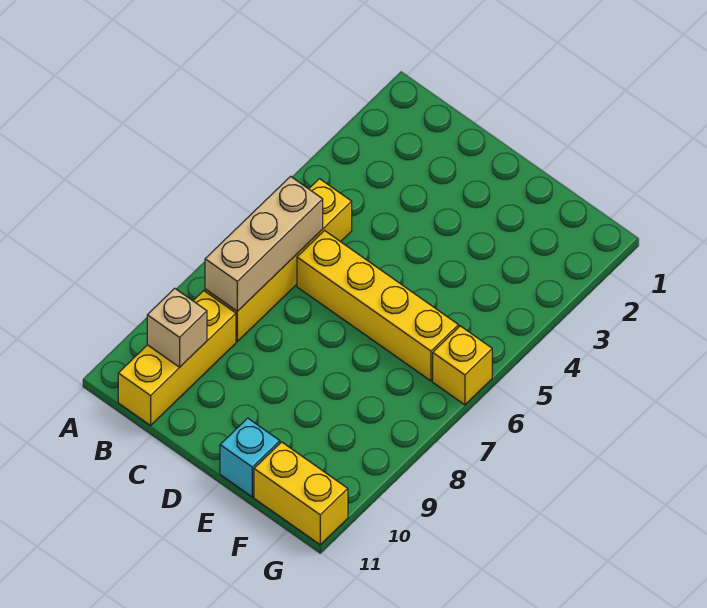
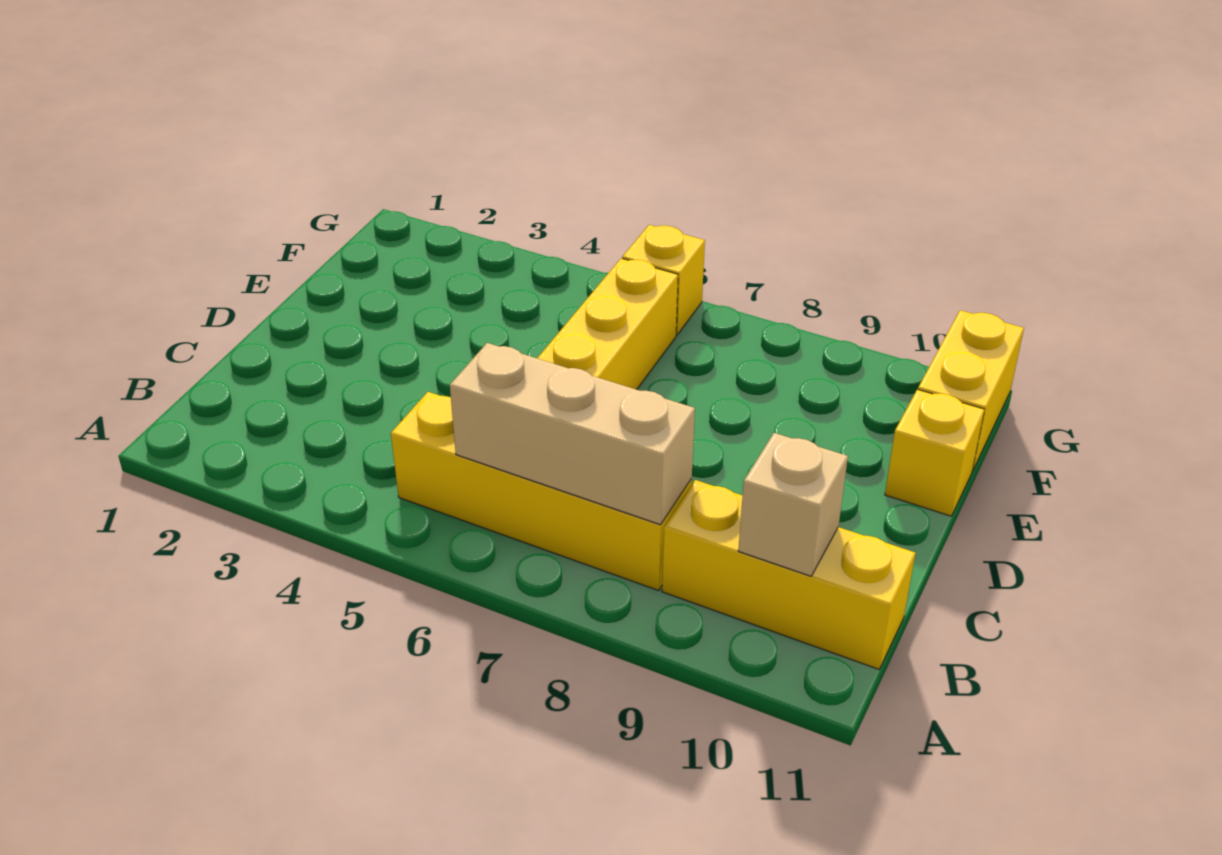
cyan brick E11 level 1 -> yellow brick E11 level 1

